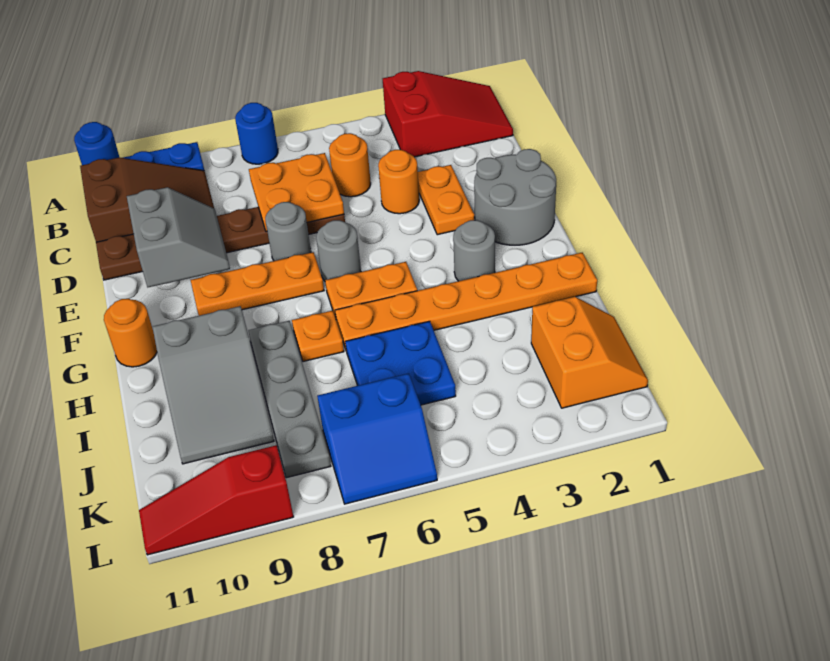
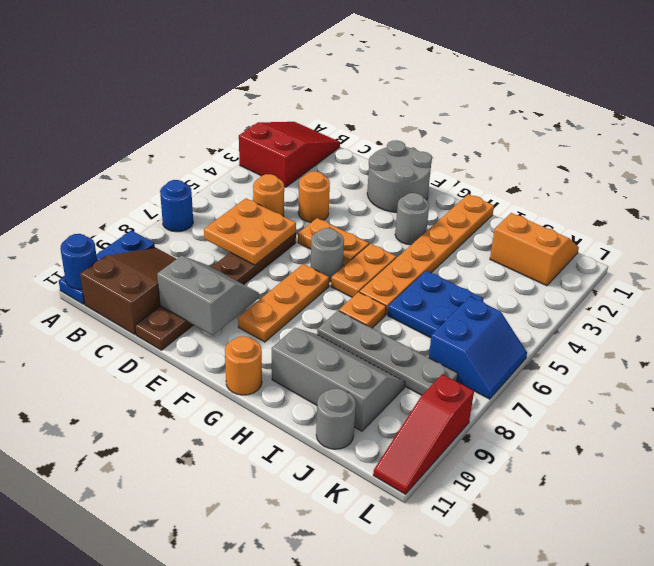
orange plate D3:E3 level 1 -> orange plate E5:F5 level 1
grey round brick E7 level 1 -> grey round brick J11 level 1
grey slope H9:J10 level 1 top H -> grey slope H9:J10 level 1 top 10

